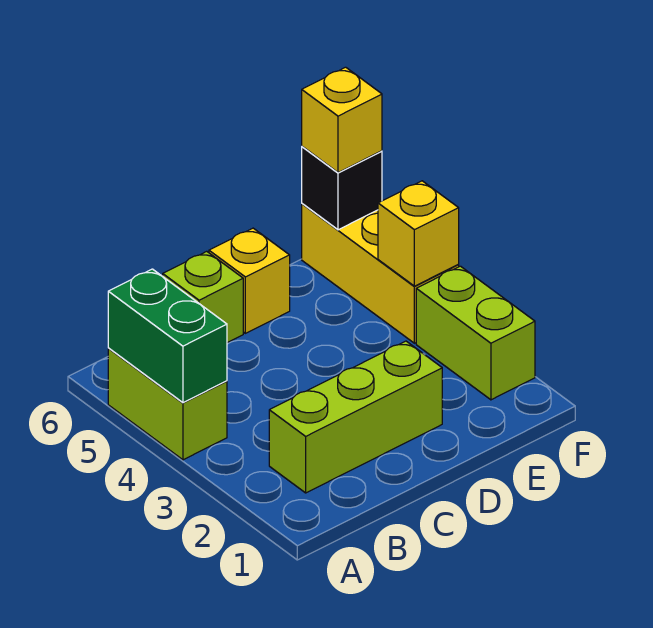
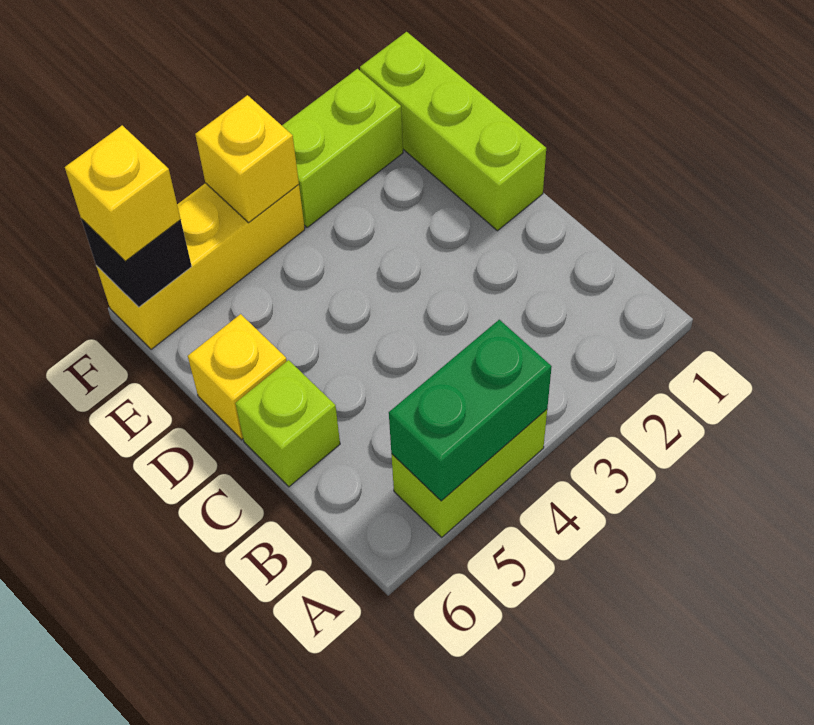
lime brick B2:D2 level 1 -> lime brick D1:F1 level 1

